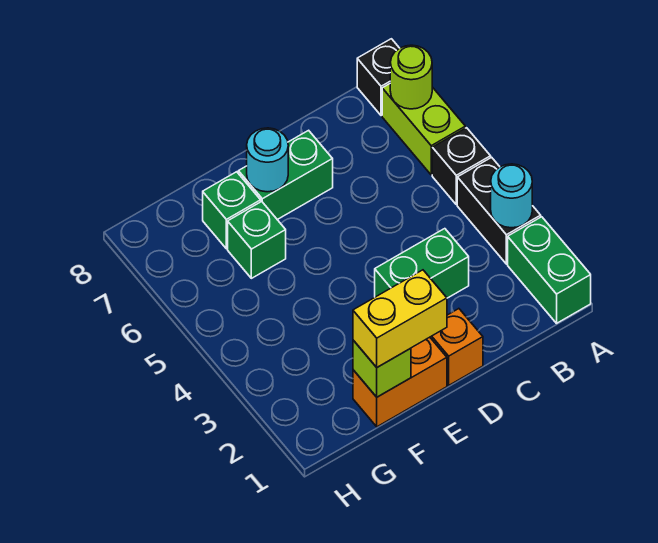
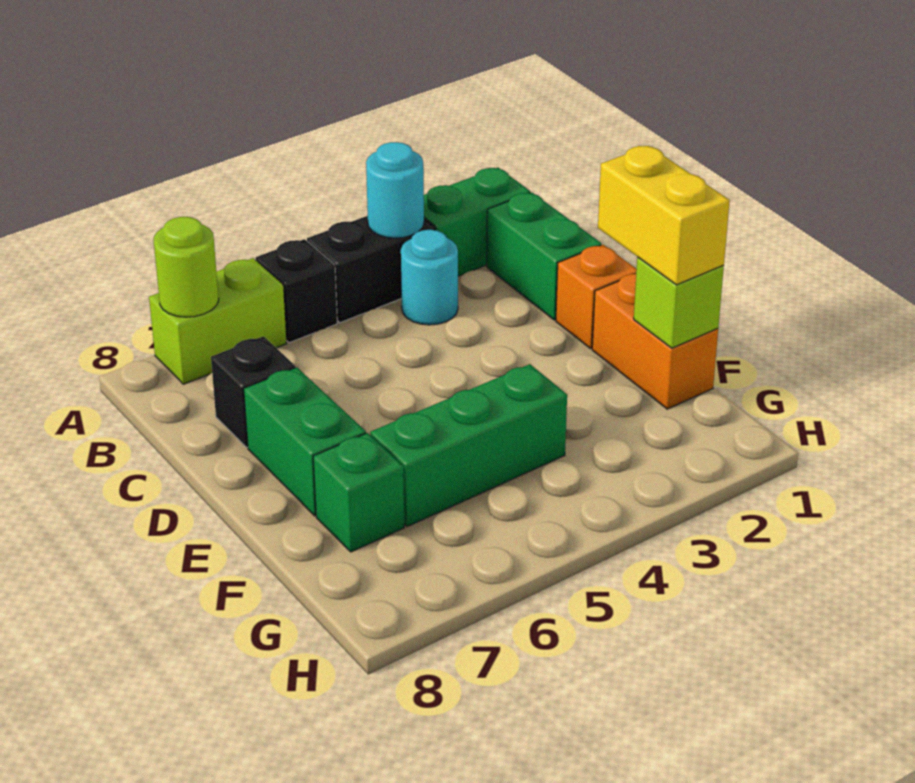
black brick A8 level 1 -> black brick C7 level 1
green brick C3:D3 level 1 -> green brick B1:C1 level 1
cyan round brick E7 level 2 -> cyan round brick B3 level 1
green brick F6 level 1 -> green brick F4:F6 level 1

